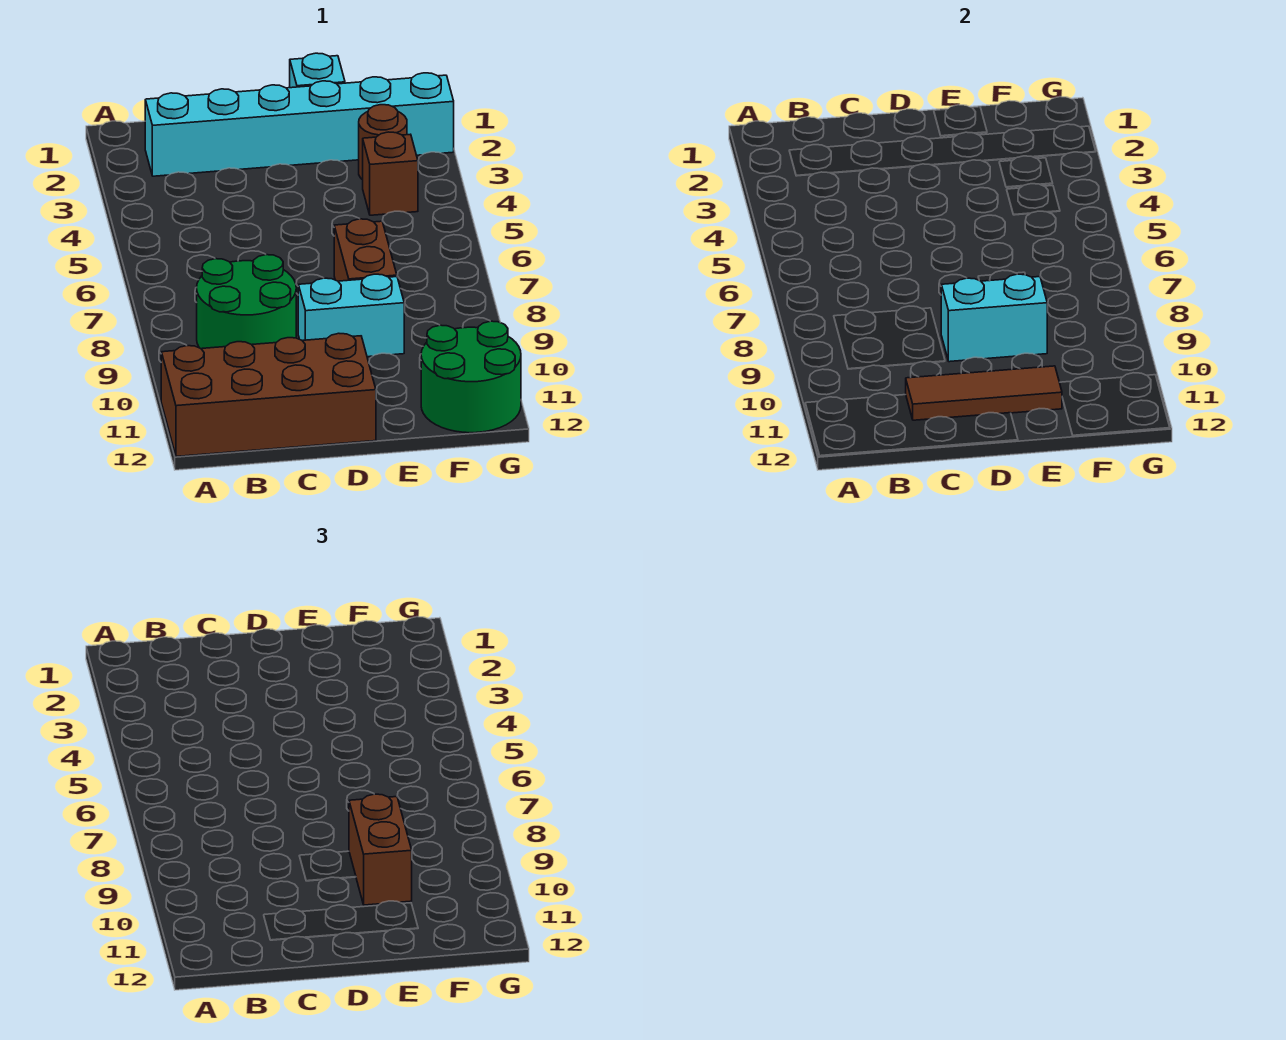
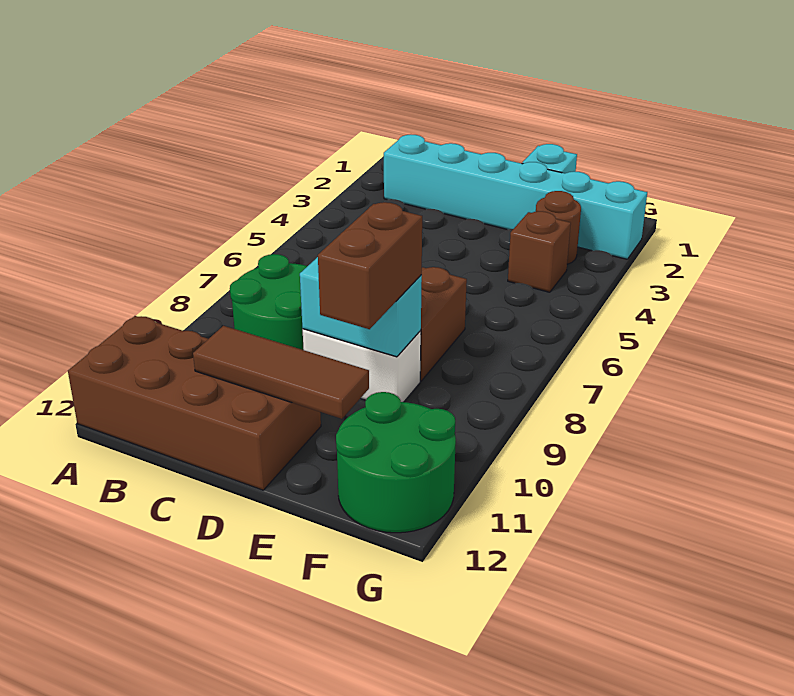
cyan brick D9:E9 level 1 -> white brick D9:E9 level 1

